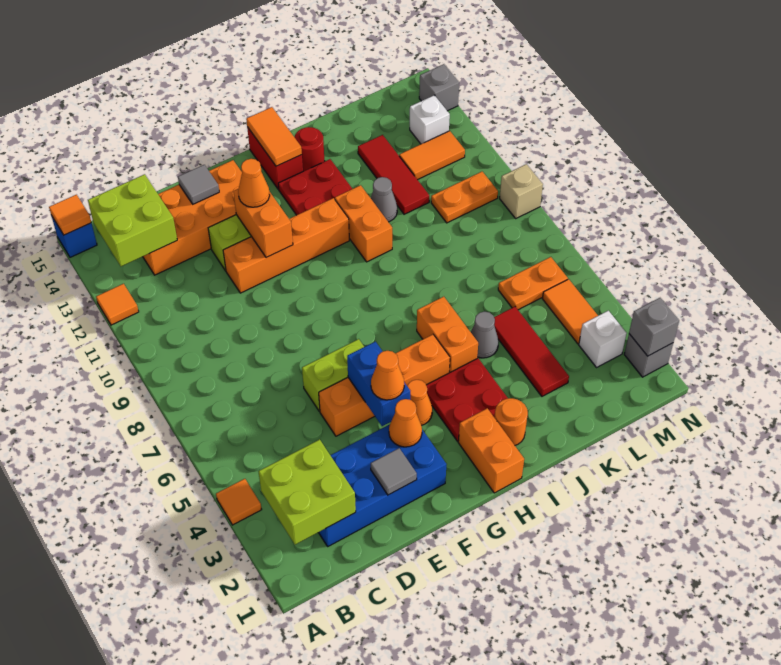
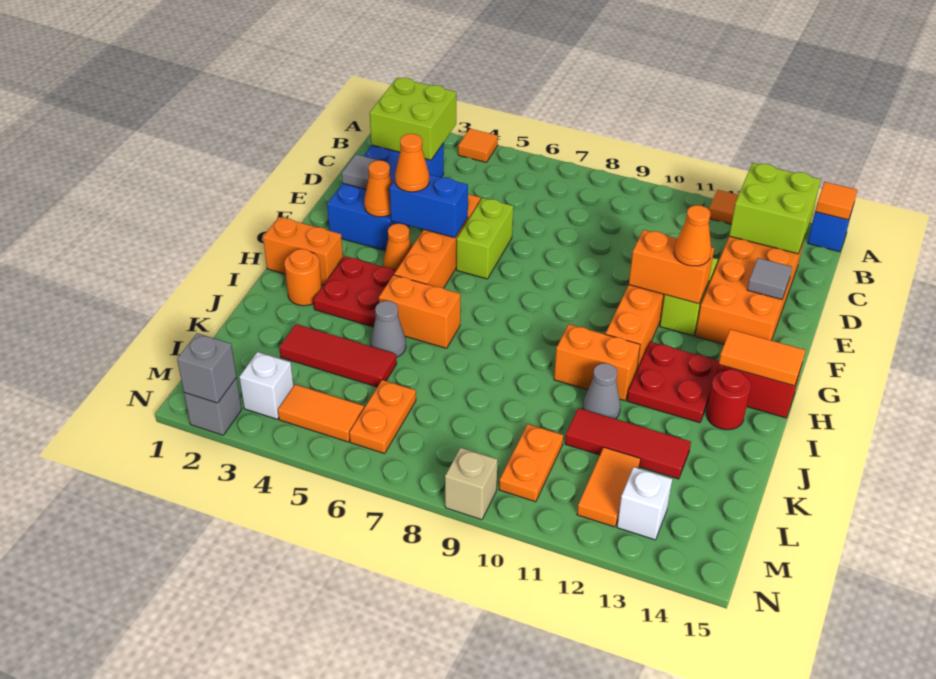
grey brick N14 level 1 -> none

